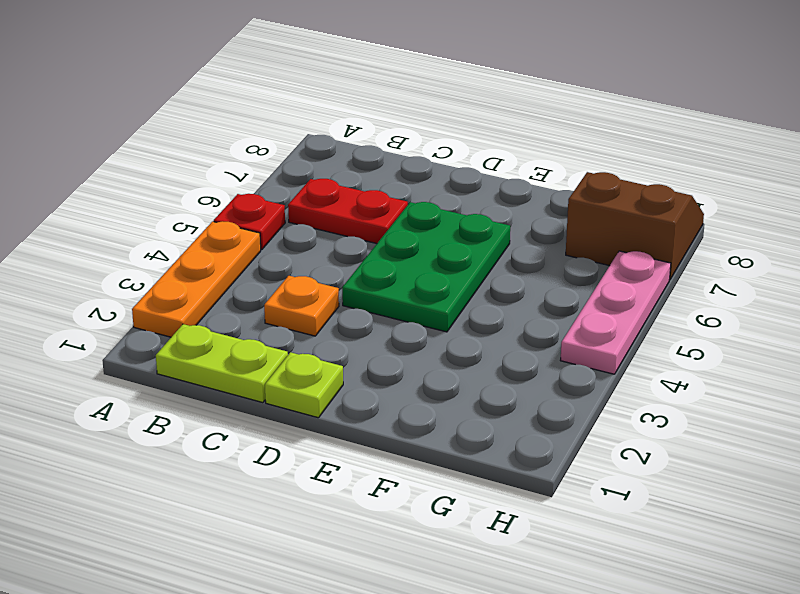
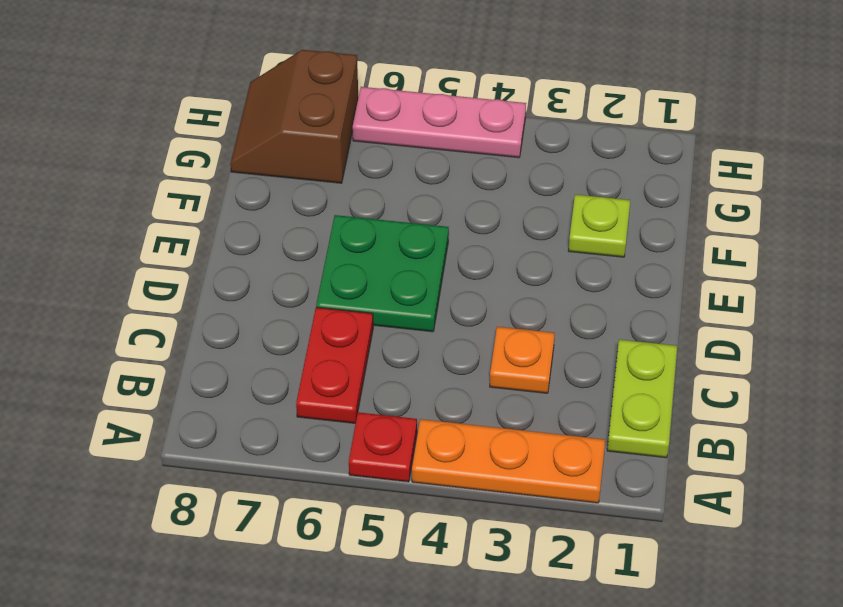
lime plate D1 level 1 -> lime plate F2 level 1
green plate D4:E6 level 1 -> green plate D5:E6 level 1

